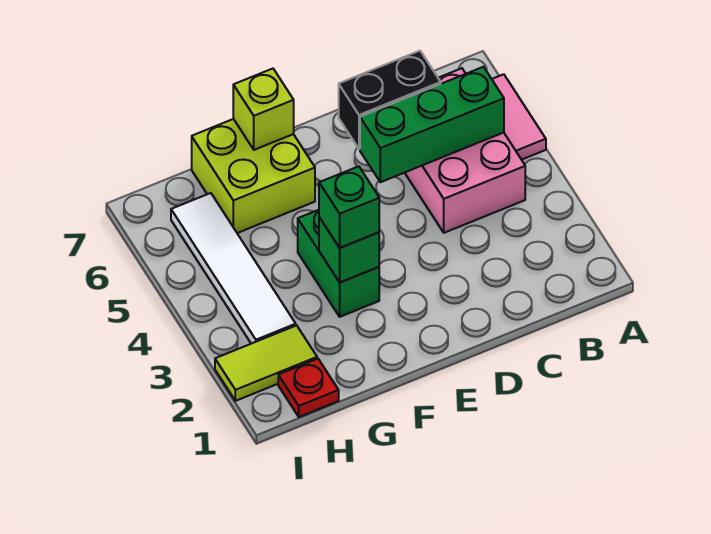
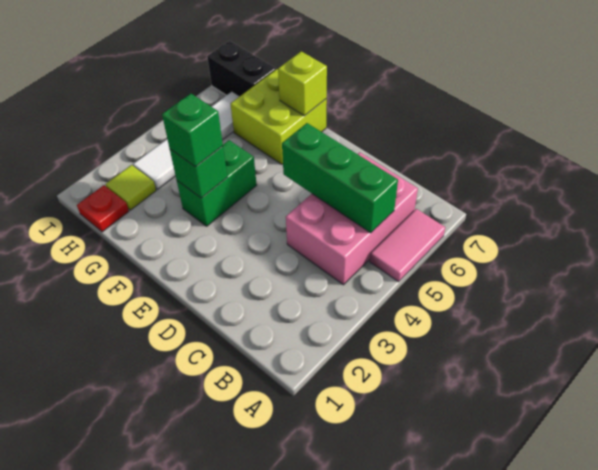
black brick C6:D6 level 2 -> black brick H7:I7 level 1
lime tile H2:I2 level 1 -> lime tile H2 level 1

